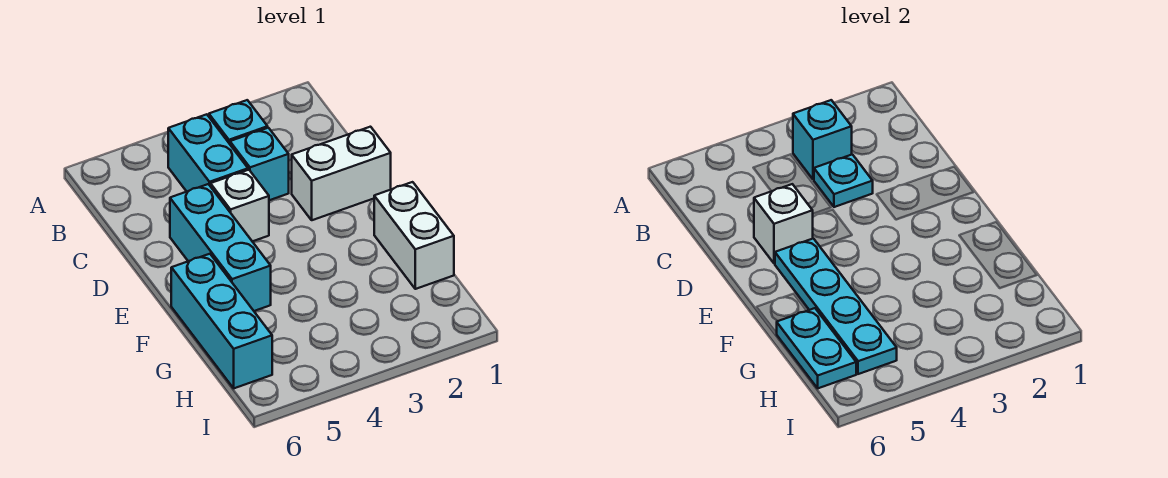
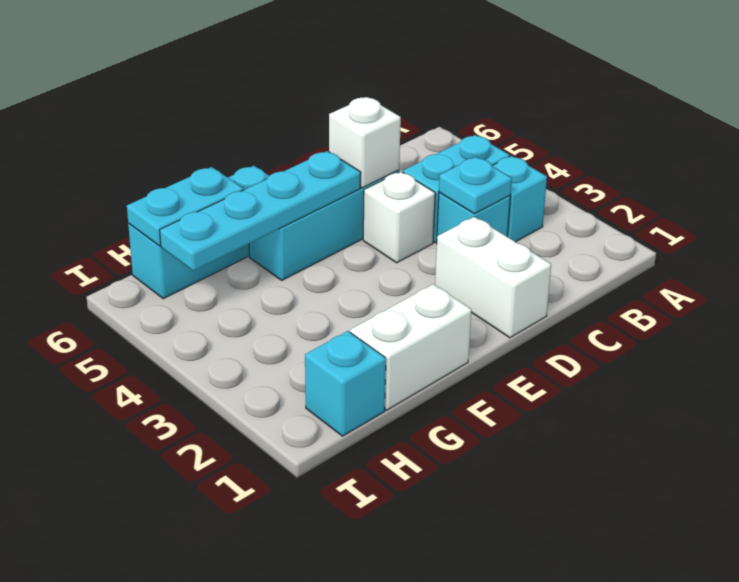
cyan brick B3 level 2 -> cyan brick H1 level 1

